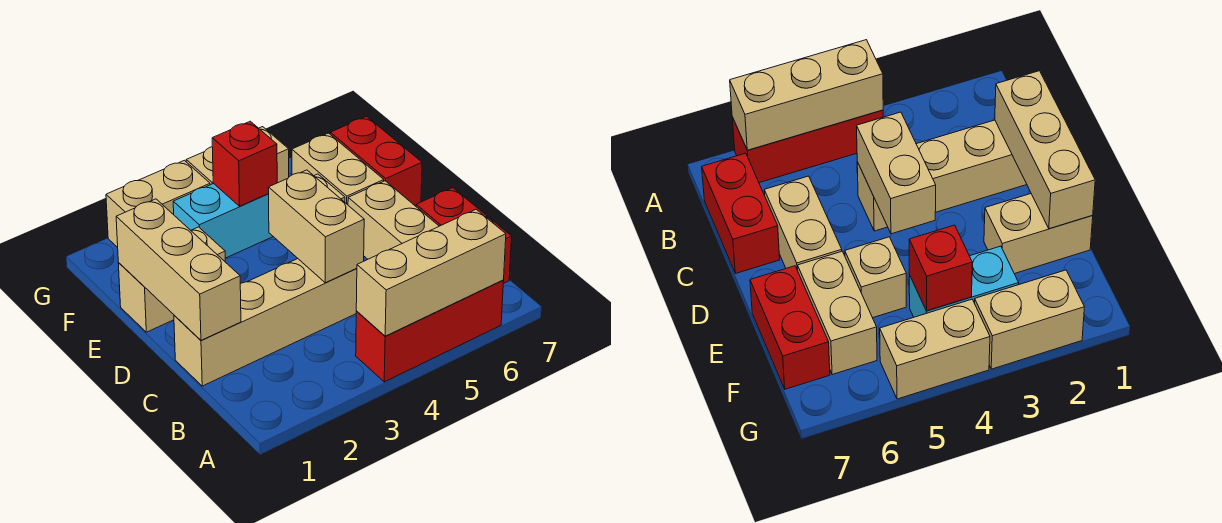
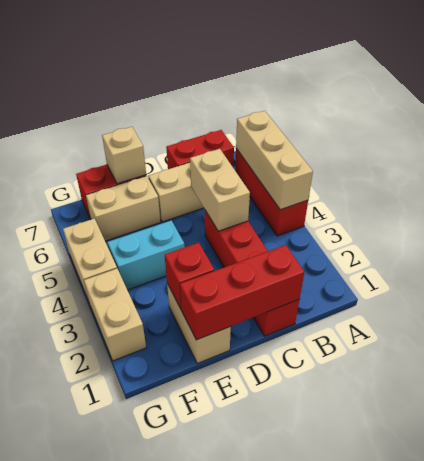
tan brick C1:C4 level 1 -> red brick C1:C4 level 1
tan brick C1:E1 level 2 -> red brick C1:E1 level 2
tan brick C4:D4 level 2 -> tan brick C4:C5 level 2
tan brick E5 level 1 -> tan brick E7 level 2
cyan brick F3:F4 level 1 -> cyan brick E4:F4 level 1
red brick F4 level 2 -> red brick E2 level 2

